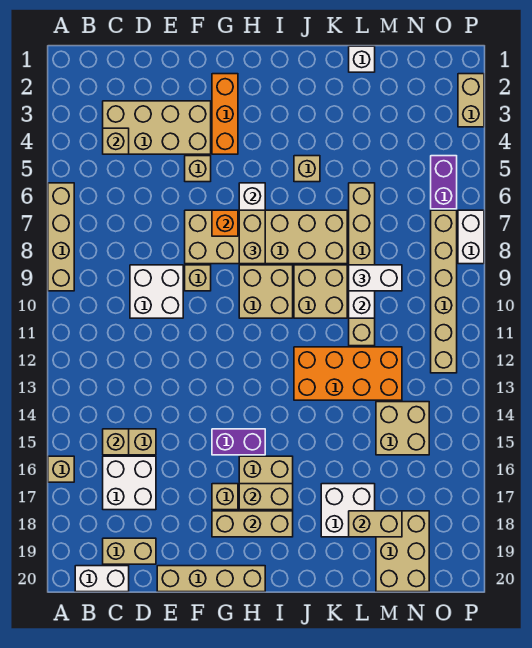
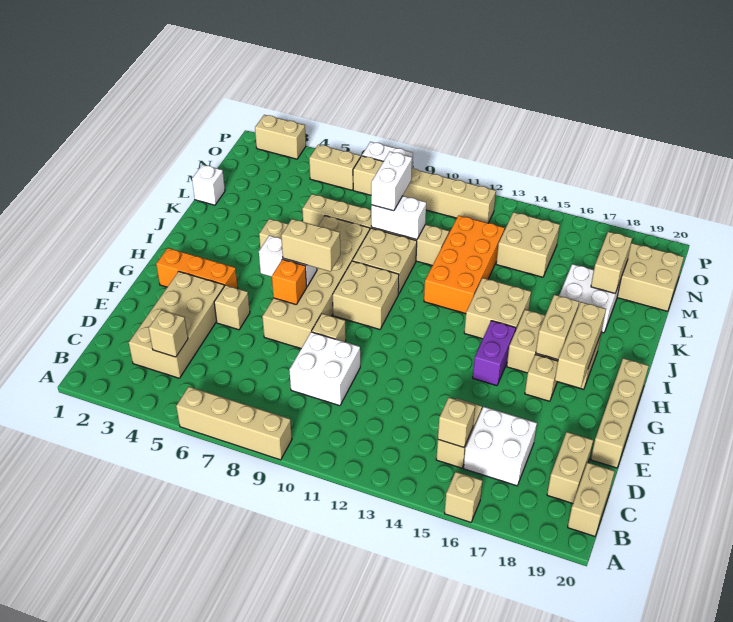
white brick B20:C20 level 1 -> tan brick B20:C20 level 1
none -> tan brick I14:J15 level 1
purple brick O5:O6 level 1 -> tan brick O5:O6 level 1

